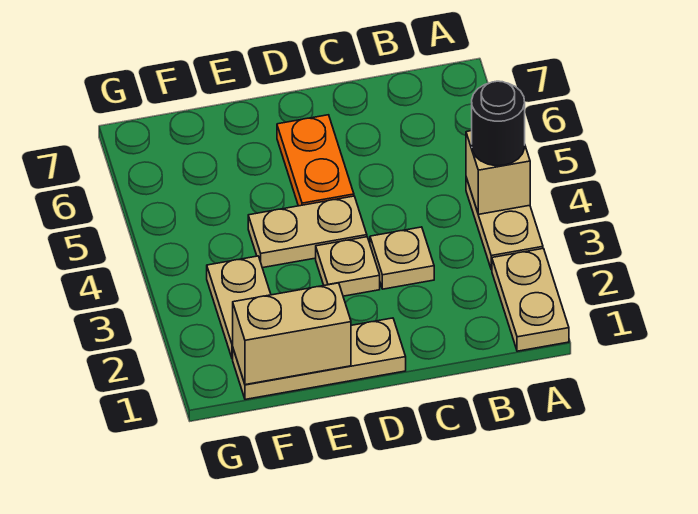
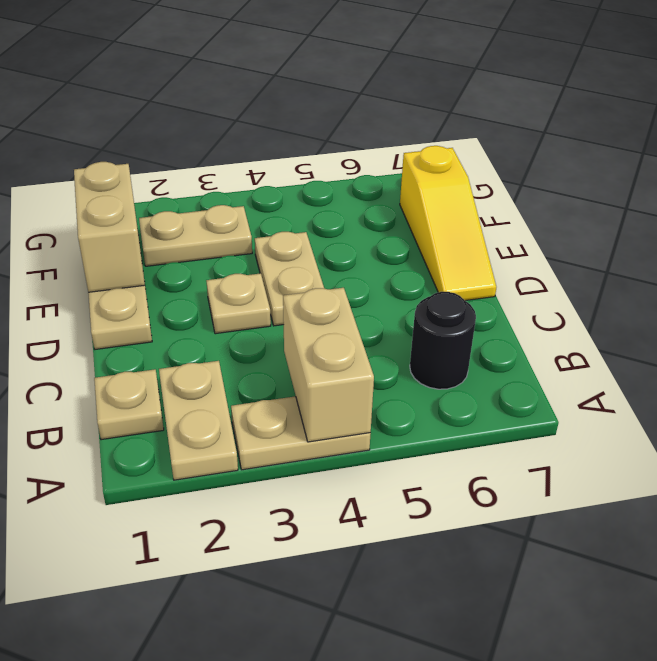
tan plate A1:A2 level 1 -> tan plate A2:B2 level 1
tan brick A4 level 2 -> tan brick A4:B4 level 2
black round brick A4 level 3 -> black round brick B6 level 1
tan plate C3 level 1 -> tan plate B1 level 1
orange plate D5:D6 level 1 -> none
none -> yellow slope D7:F7 level 1 top F

